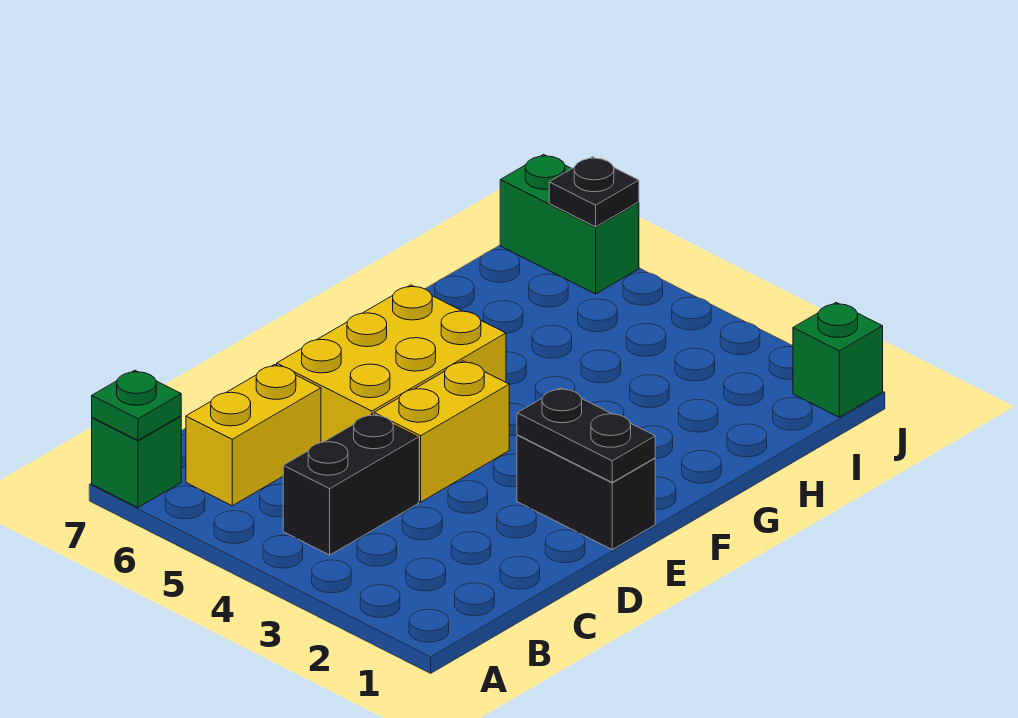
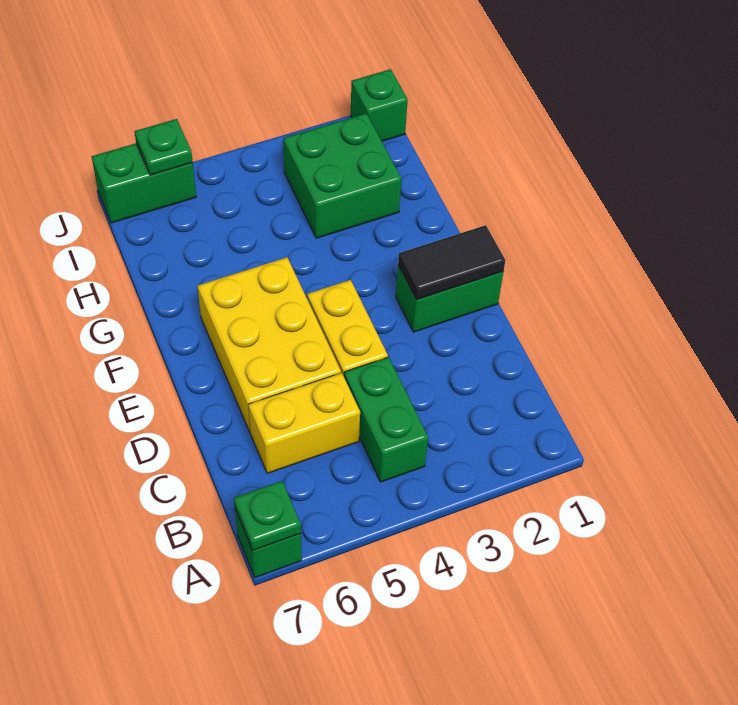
black brick B4:C4 level 1 -> green brick B4:C4 level 1
yellow brick B6:C6 level 1 -> yellow brick C5:C6 level 1
black brick E1:E2 level 1 -> green brick E1:E2 level 1
black plate E1:E2 level 2 -> black tile E1:E2 level 2
none -> green brick H2:I3 level 1
black plate J6 level 2 -> green plate J6 level 2

